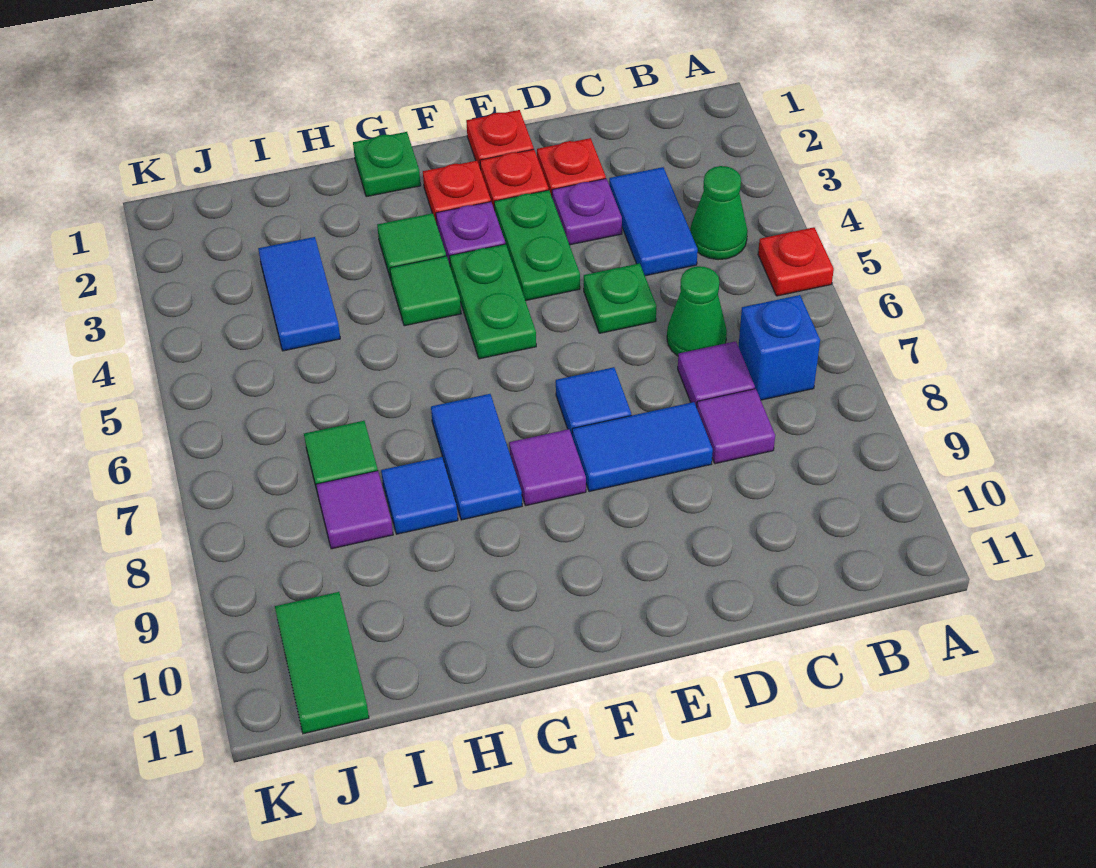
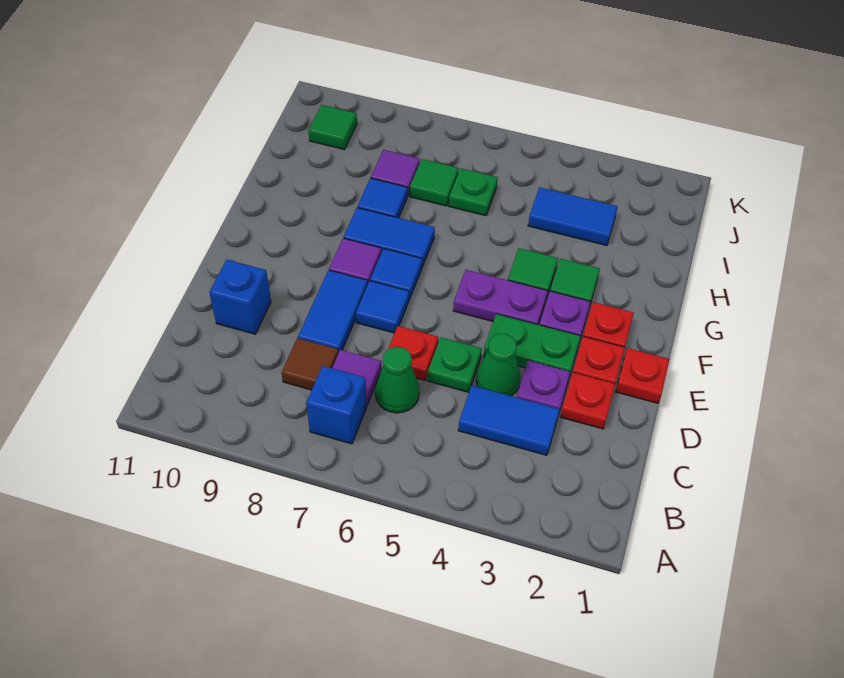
red plate A5 level 1 -> red plate D6 level 1
green cone B4 level 1 -> green cone D4 level 1
purple tile C8 level 1 -> brown tile C8 level 1
none -> blue brick D10 level 1
green plate F4:F5 level 1 -> purple plate F4:F5 level 1
none -> blue tile F7 level 1
green plate G1 level 1 -> green plate I6 level 1
green tile J10:J11 level 1 -> green tile J10 level 1

